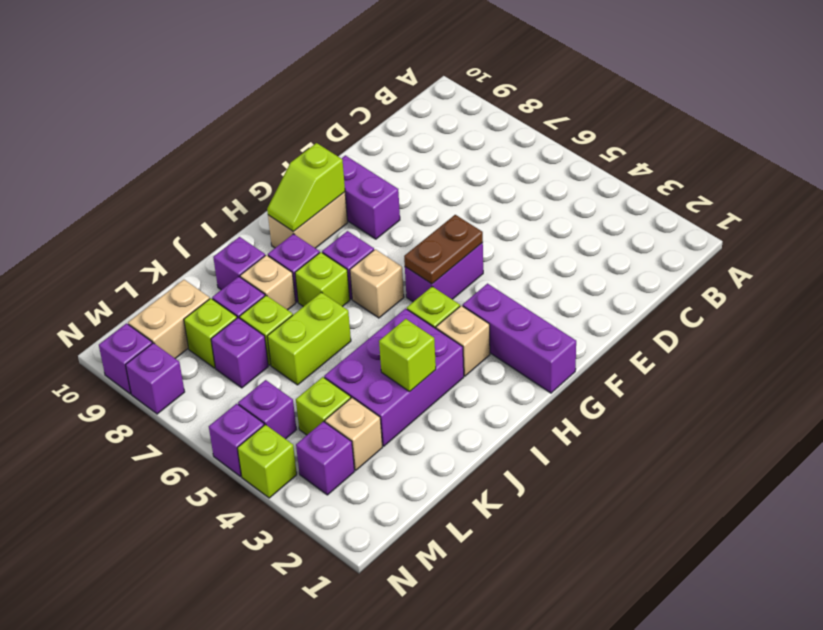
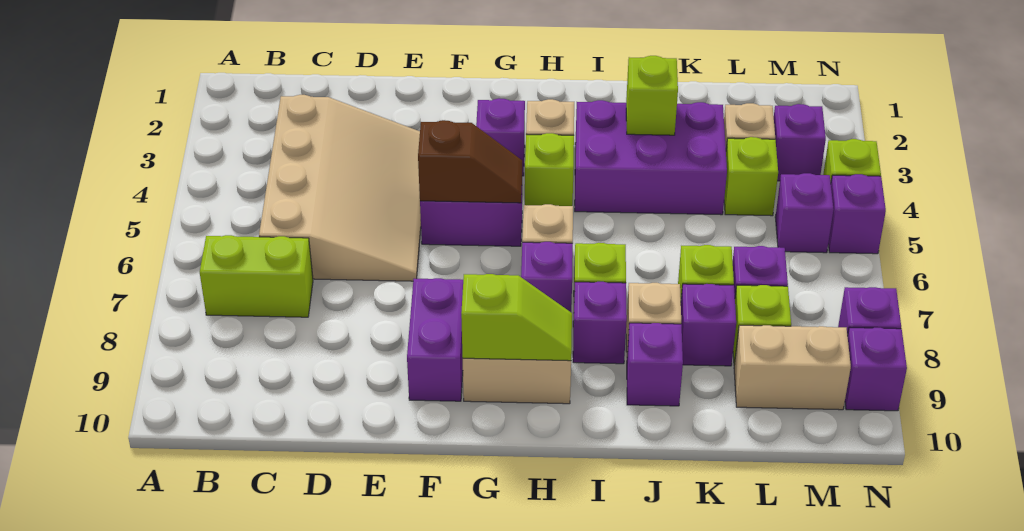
none -> tan slope C3:E6 level 1 top C
brown plate F5:G5 level 2 -> brown slope F5:G5 level 2 top F
purple brick G1:G3 level 1 -> purple brick G3 level 1
lime brick J6:K6 level 1 -> lime brick B7:C7 level 1

